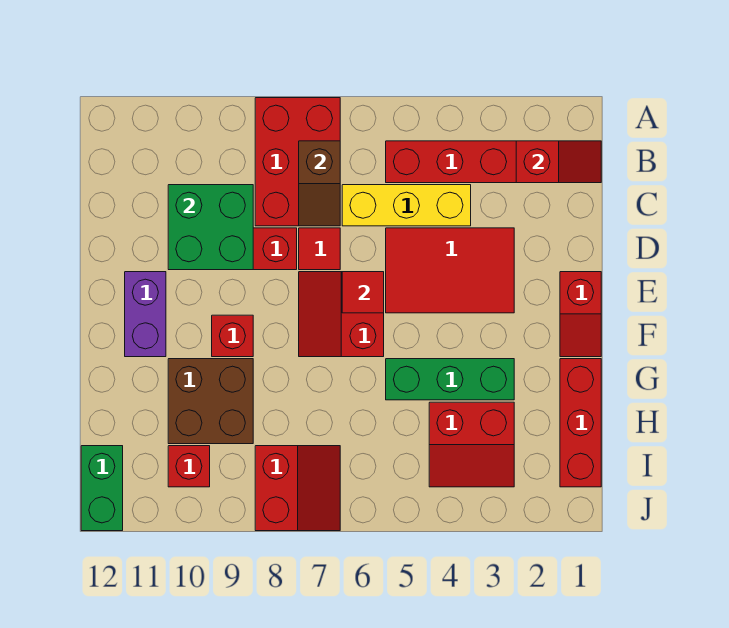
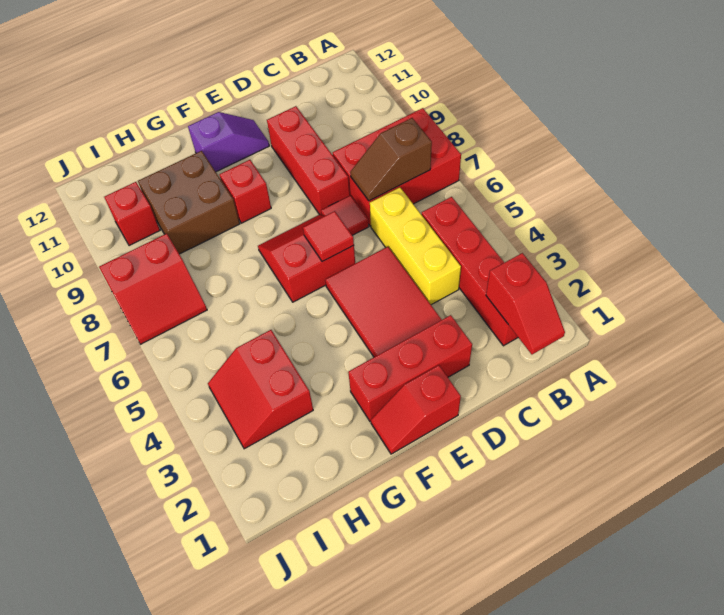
green brick C9:D10 level 2 -> none
purple brick E11:F11 level 1 -> purple slope E11:F11 level 1 top F
red brick G1:I1 level 1 -> red brick D2:F2 level 1
green brick G3:G5 level 1 -> none
green brick I12:J12 level 1 -> none

